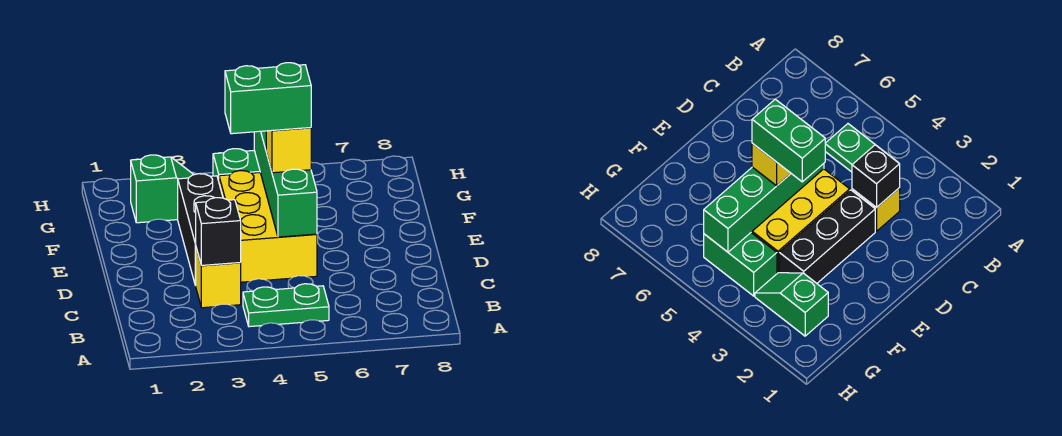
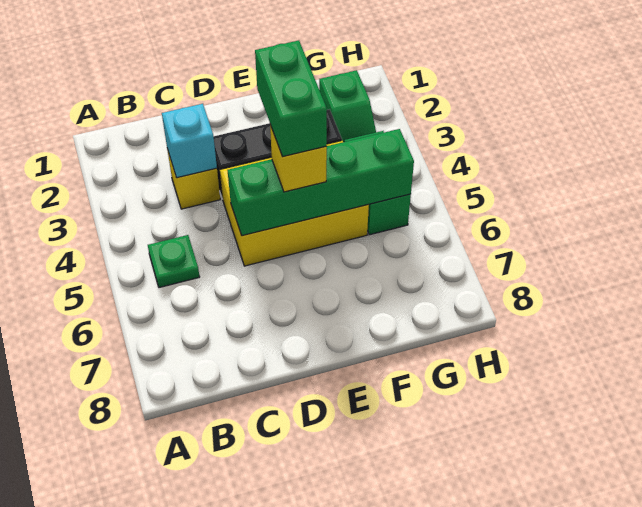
green plate B4:B5 level 1 -> green plate B5 level 1
black brick C3 level 2 -> cyan brick C3 level 2

